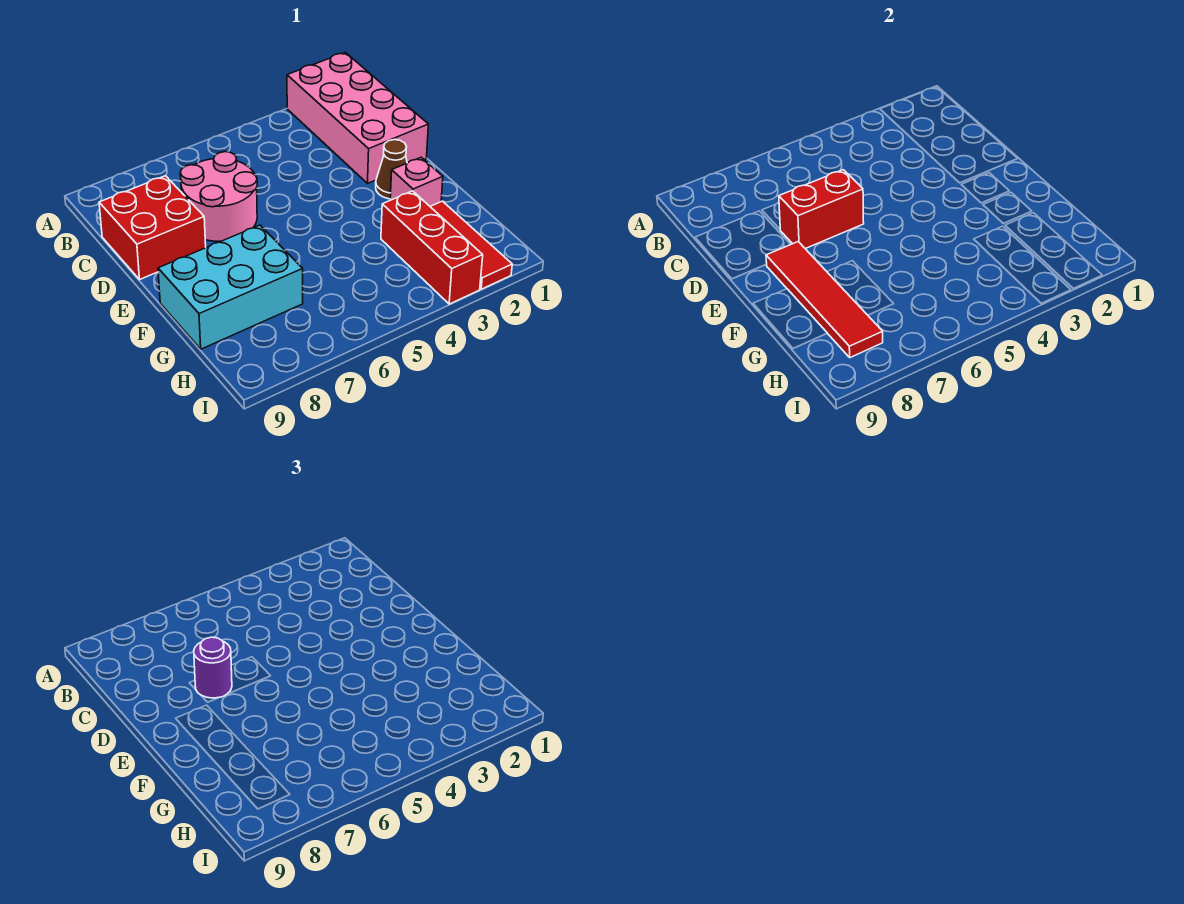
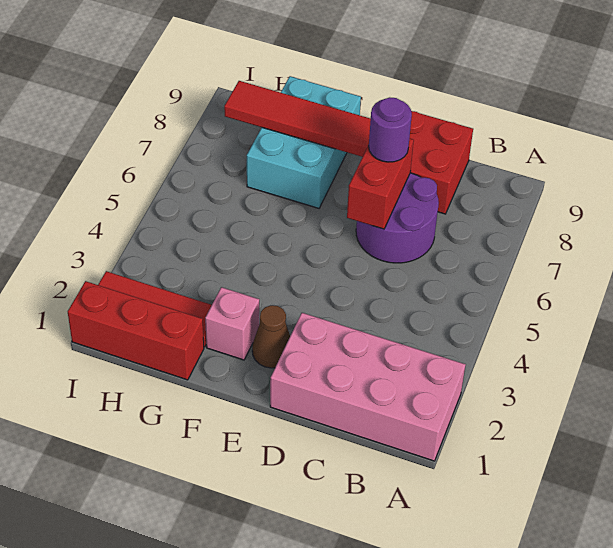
pink round brick C6:D7 level 1 -> purple round brick C6:D7 level 1
red brick G3:I3 level 1 -> red brick G1:I1 level 1

